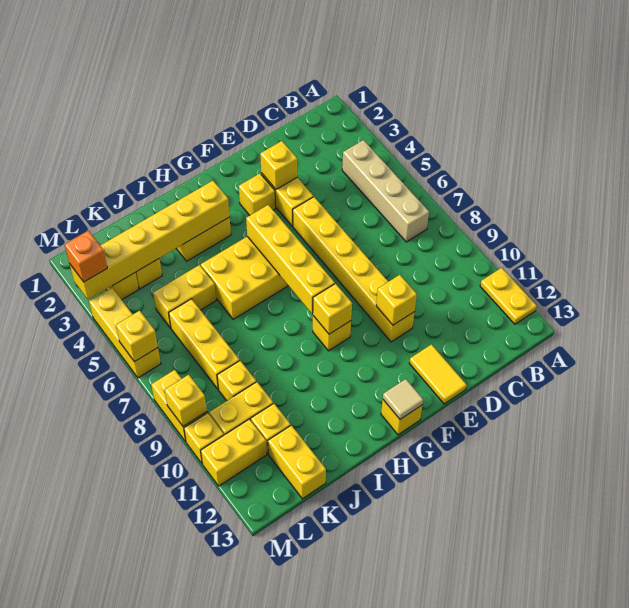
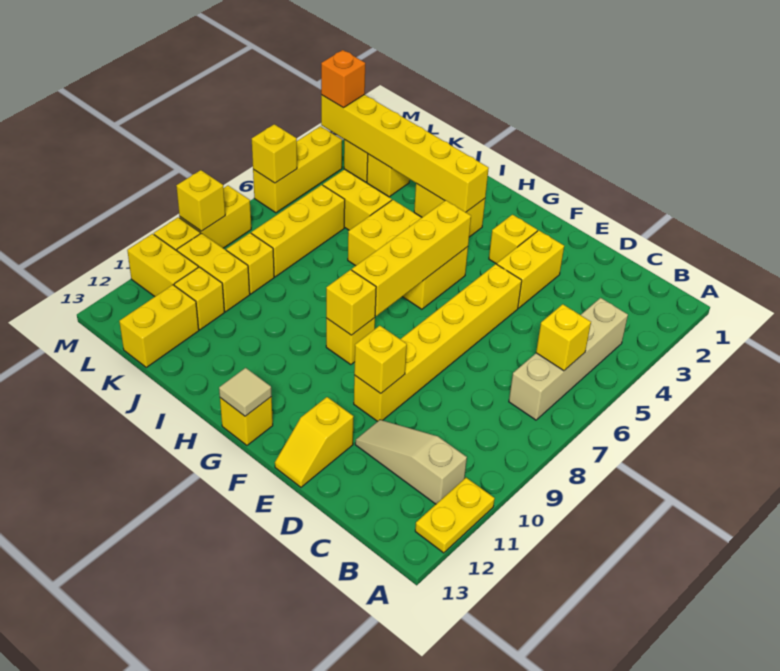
none -> tan slope B11:D11 level 1 top B
yellow brick E3 level 2 -> yellow brick B6 level 2
yellow tile E12:E13 level 1 -> yellow slope E12:E13 level 1 top 12

